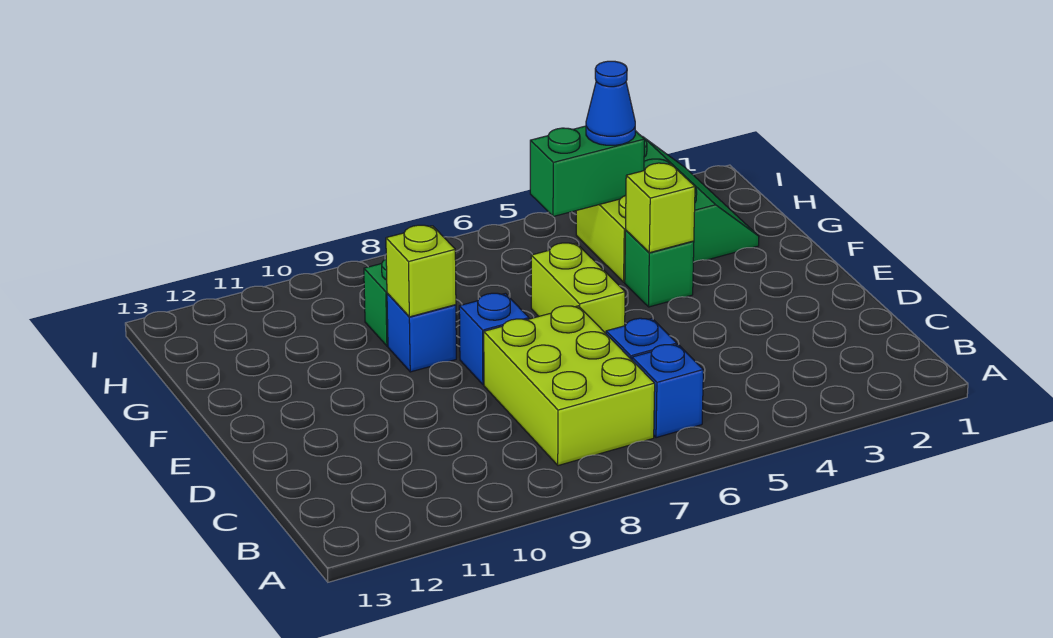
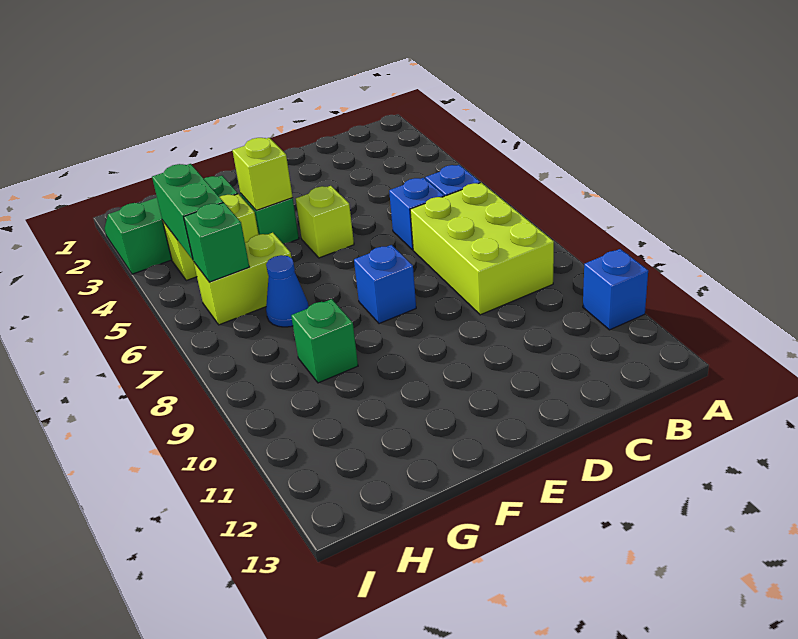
lime brick B7:D8 level 1 -> lime brick B7:C9 level 1
lime brick E6:F6 level 1 -> lime brick G6:H6 level 1
blue brick F9 level 1 -> blue brick A11 level 1
lime brick F9 level 2 -> lime brick E5 level 1
blue cone H4 level 3 -> blue cone G7 level 1
none -> green brick H6 level 2

